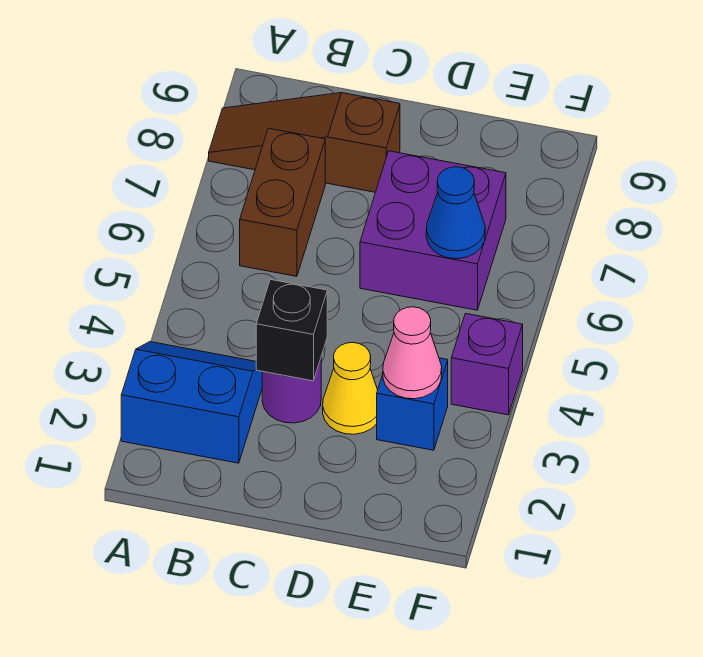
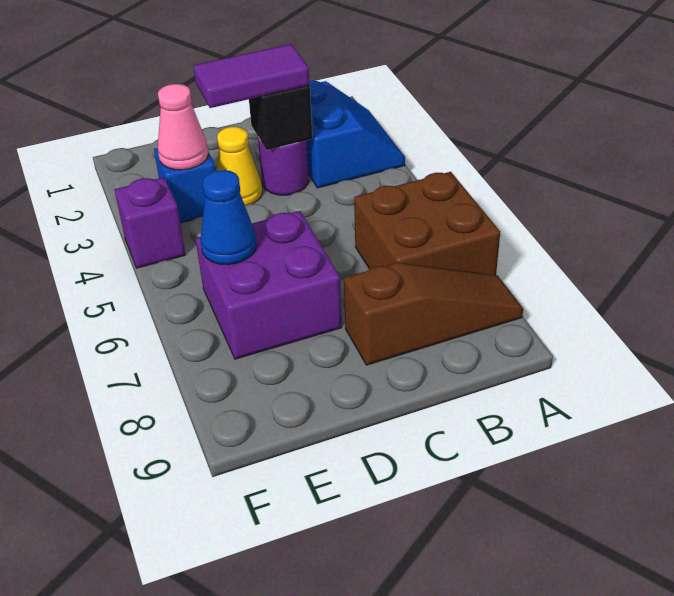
blue slope A2:B3 level 1 top 2 -> blue slope A2:B3 level 1 top B
brown brick B6:B7 level 1 -> brown brick A6:B7 level 1
none -> purple tile C3:D3 level 3

